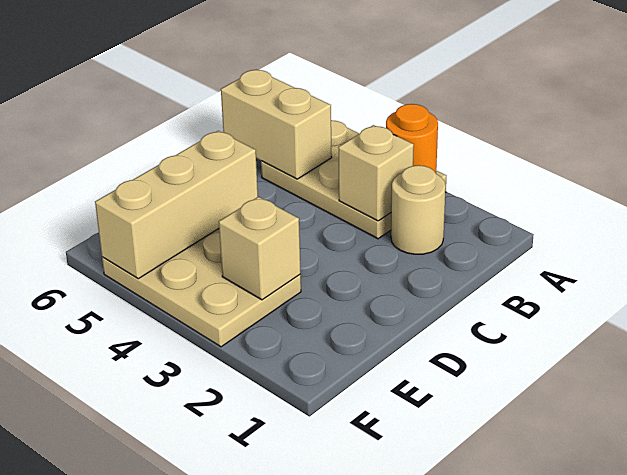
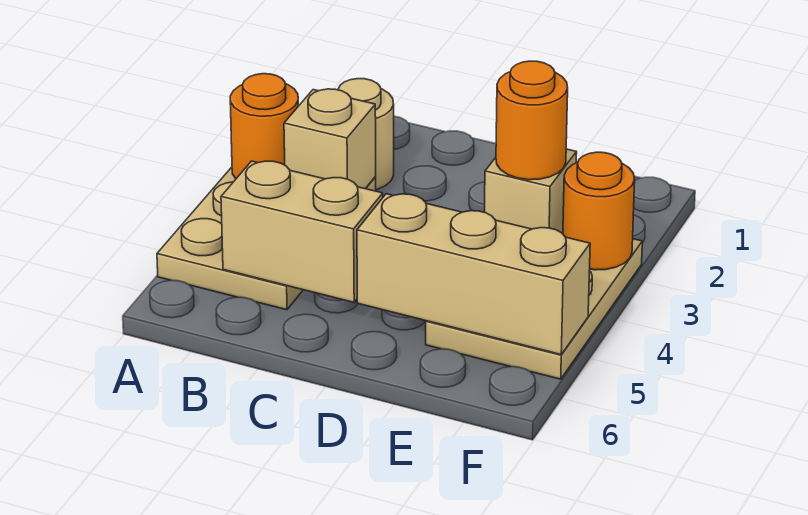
tan brick B5:B6 level 2 -> tan brick B5:C5 level 2
none -> orange round brick E3 level 3
none -> orange round brick F3 level 2

